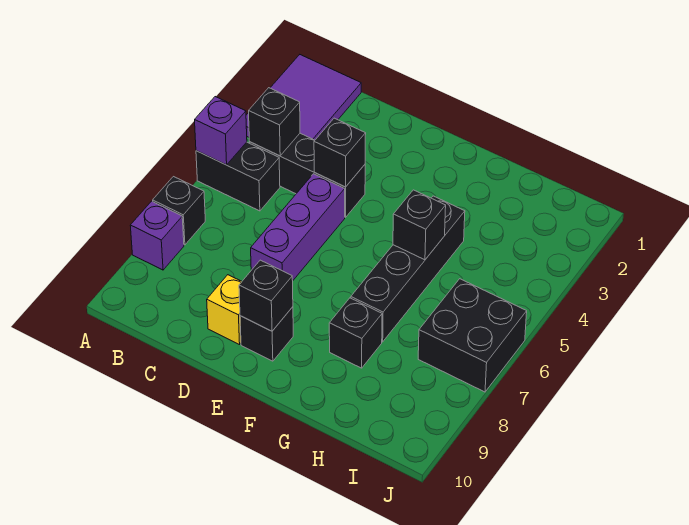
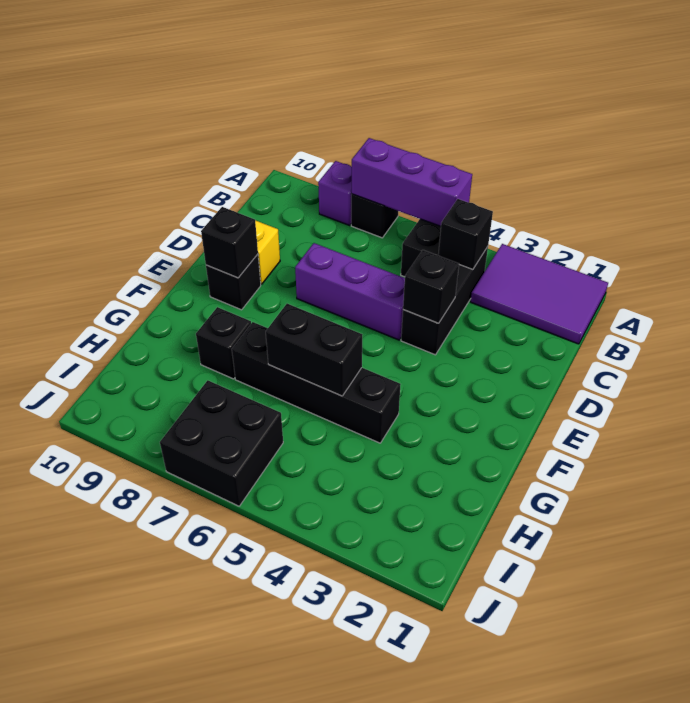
purple brick A5 level 2 -> purple brick A5:A7 level 2
black brick G5 level 2 -> black brick G5:G6 level 2

